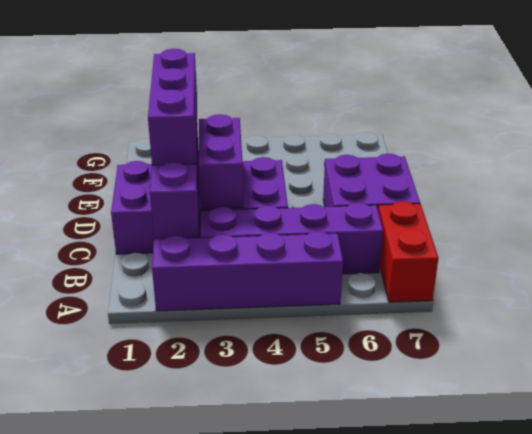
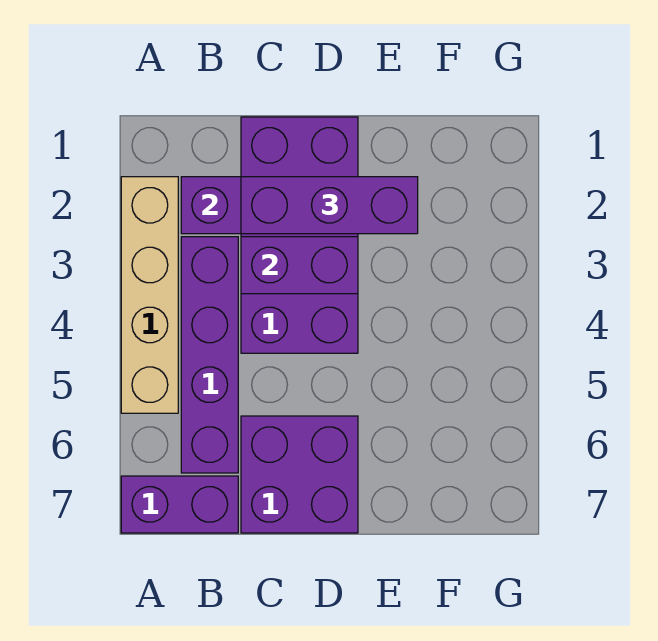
purple brick A2:A5 level 1 -> tan brick A2:A5 level 1
red brick A7:B7 level 1 -> purple brick A7:B7 level 1

